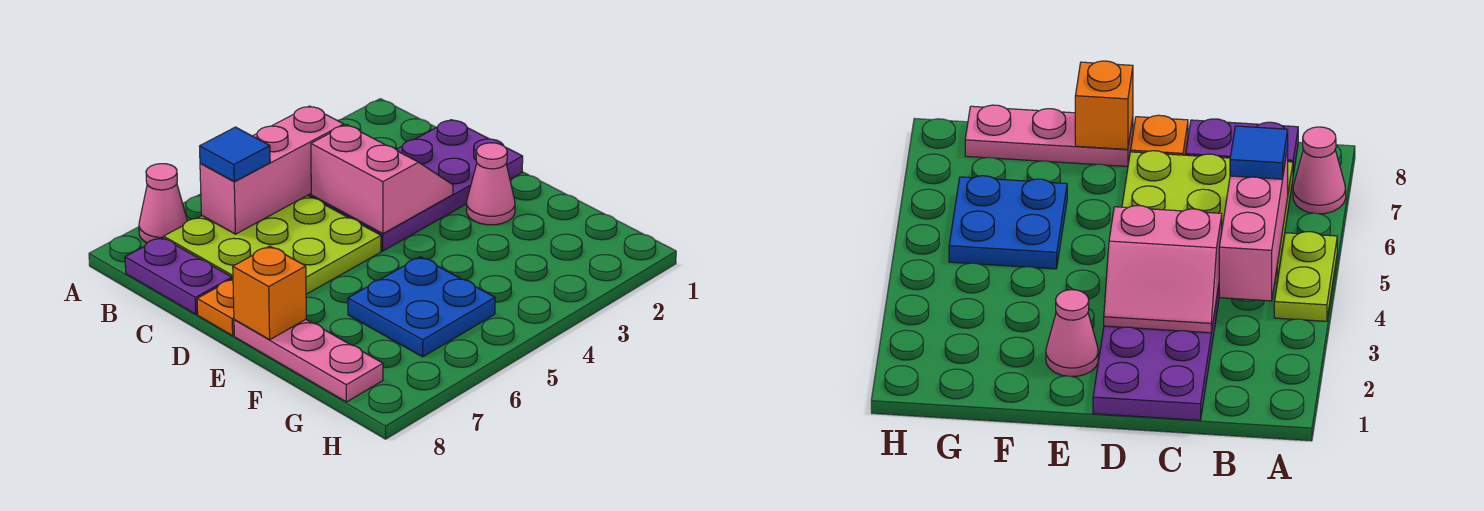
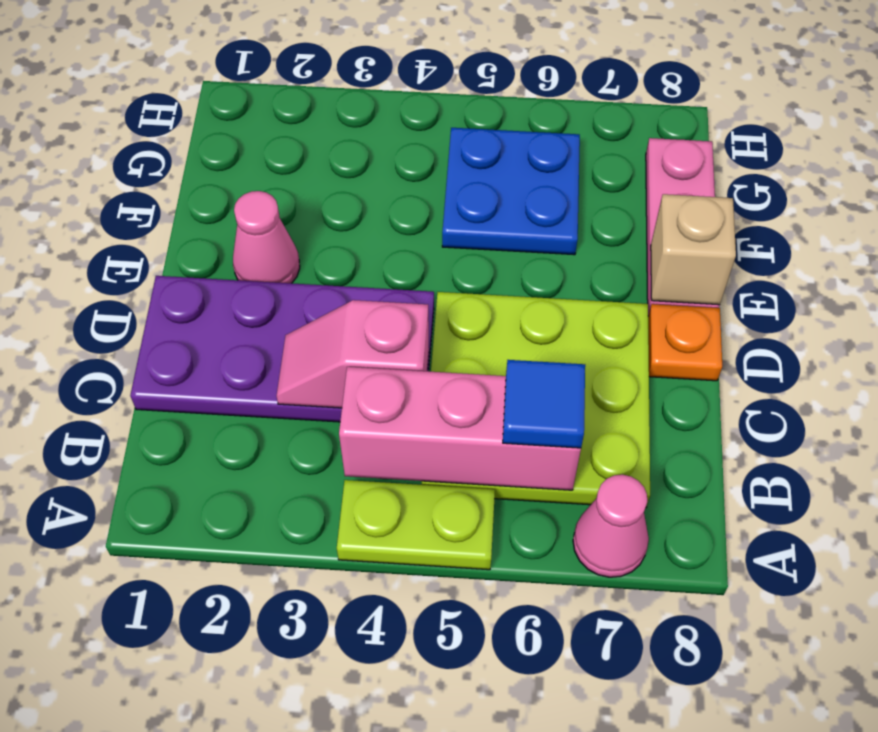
purple plate B8:C8 level 1 -> none
pink slope C3:D4 level 2 top 4 -> pink slope C3:C4 level 2 top 4
orange brick E8 level 2 -> tan brick E8 level 2

